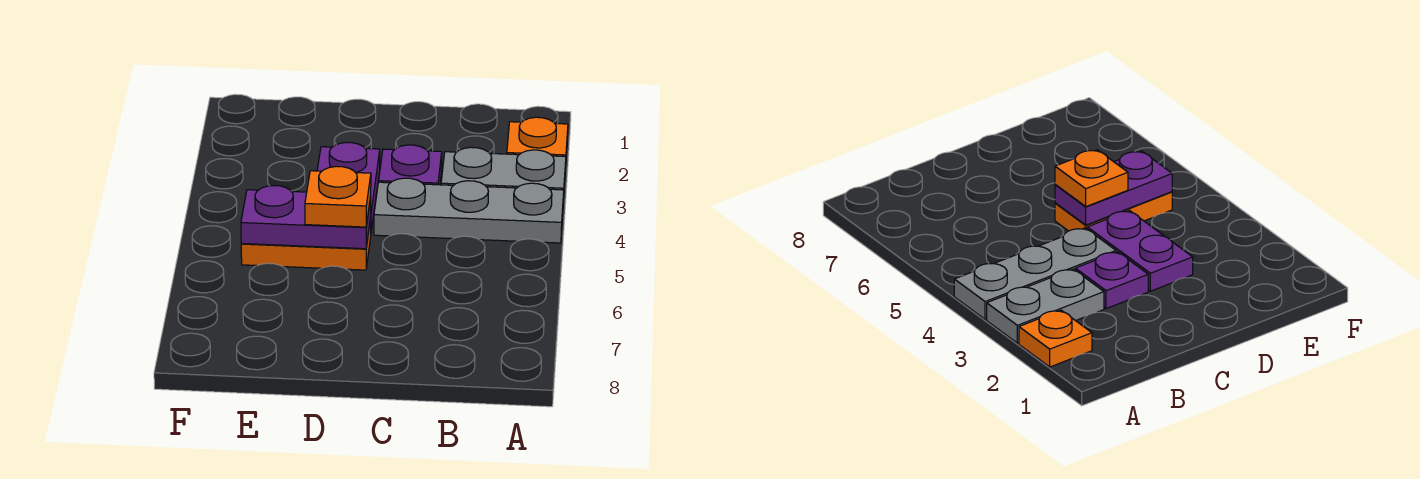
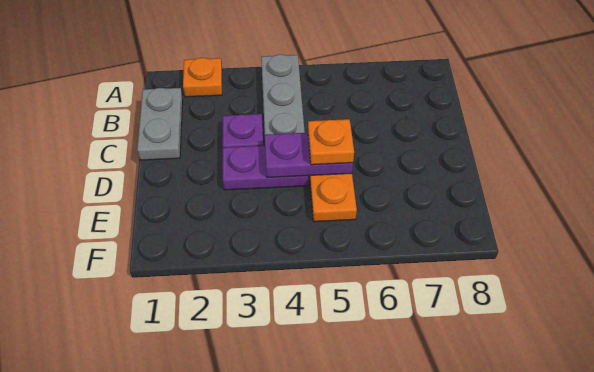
grey plate A3:B3 level 1 -> grey plate B1:C1 level 1
purple plate D5:E5 level 2 -> purple plate D4:D5 level 2

